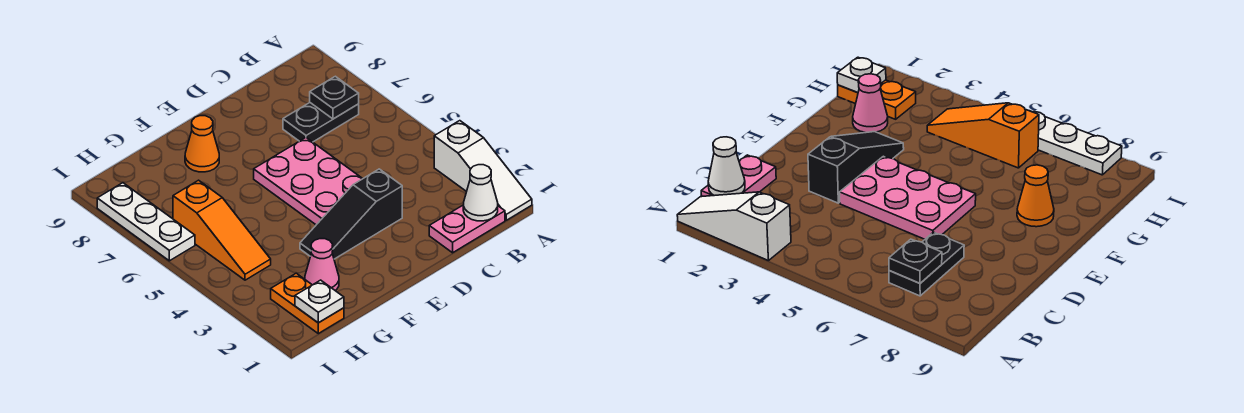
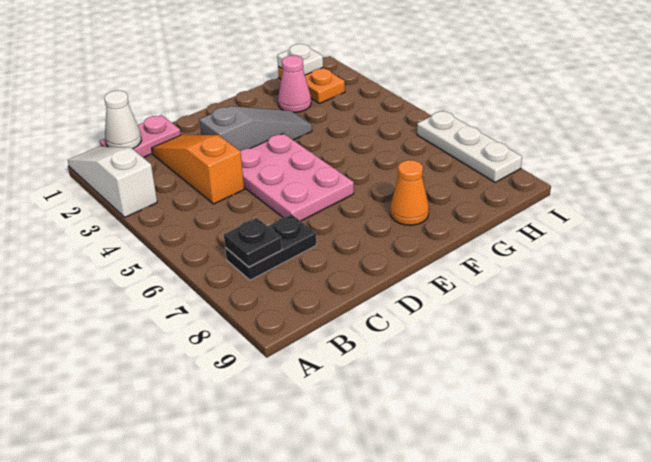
black slope D3:F3 level 1 top D -> grey slope D3:F3 level 1 top D
orange slope H4:H6 level 1 top 6 -> orange slope C2:C4 level 1 top 4

